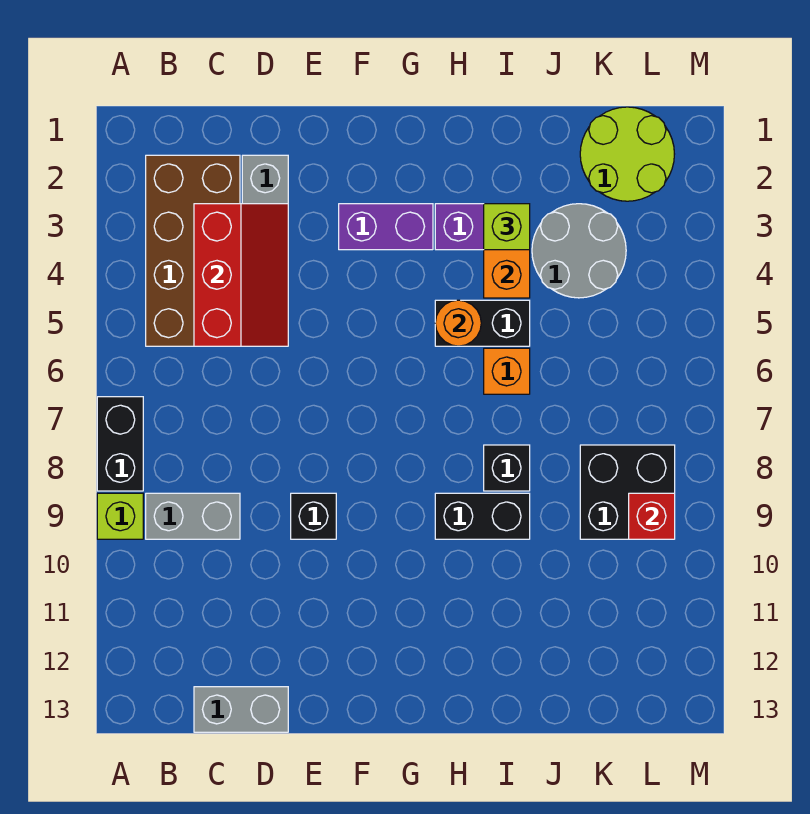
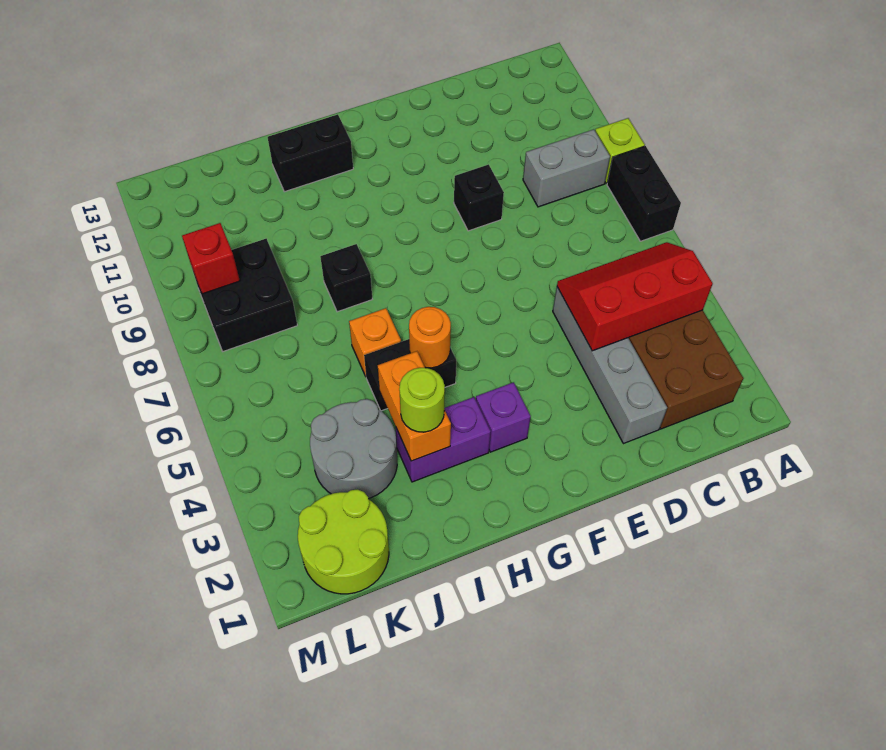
red slope C3:D5 level 2 top C -> red slope B4:D5 level 2 top 4
grey brick C13:D13 level 1 -> none
purple brick F3:G3 level 1 -> purple brick G3 level 1
black brick H9:I9 level 1 -> black brick H12:I12 level 1
lime brick I3 level 3 -> lime round brick I3 level 3

